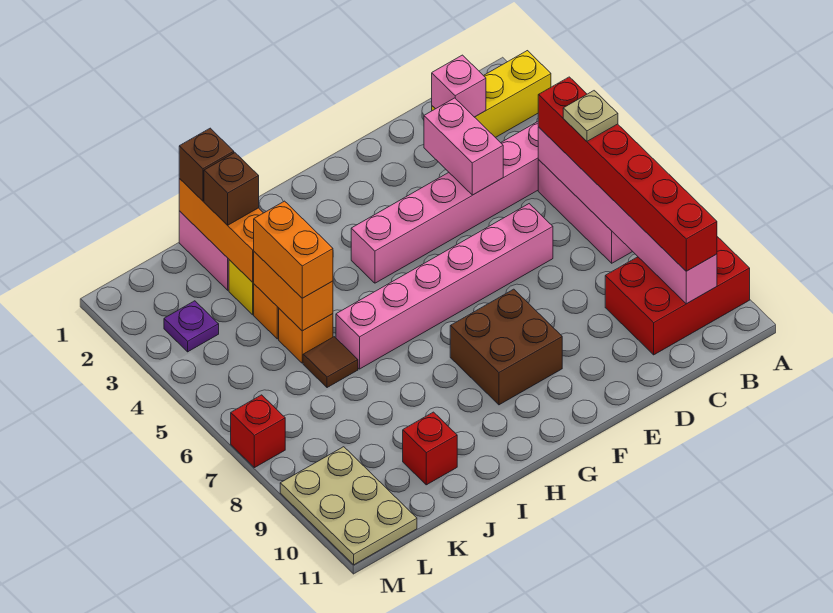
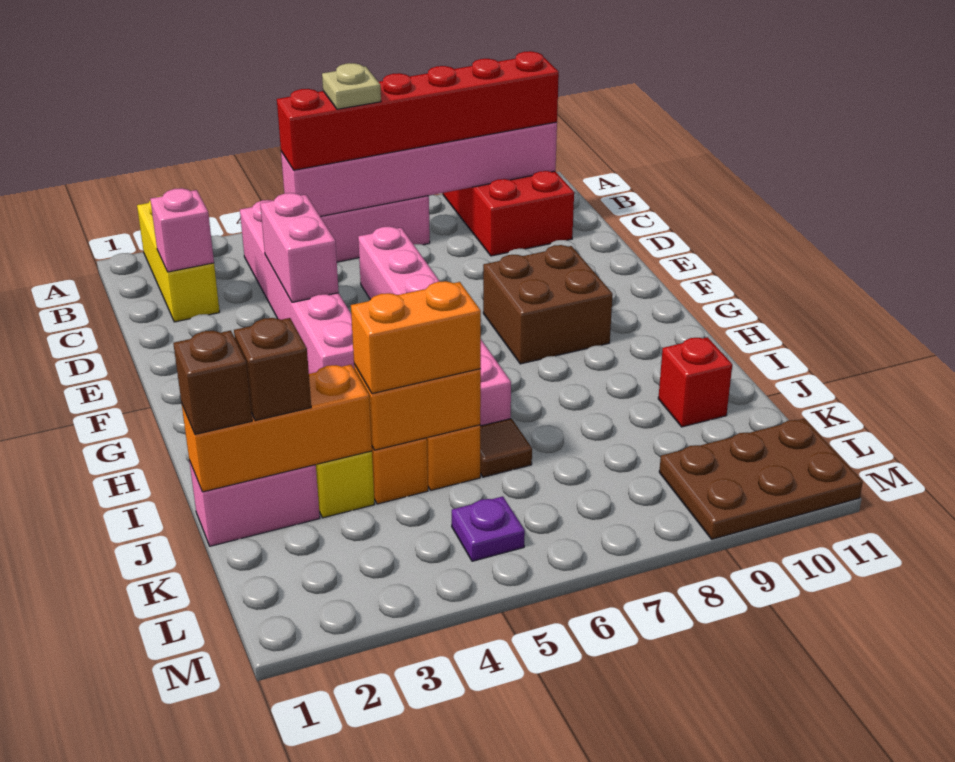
pink brick D3:D4 level 2 -> pink brick D4:E4 level 2
purple plate L3 level 1 -> purple plate L5 level 1
tan plate L9:M11 level 1 -> brown plate L9:M11 level 1
red brick M7 level 1 -> none

